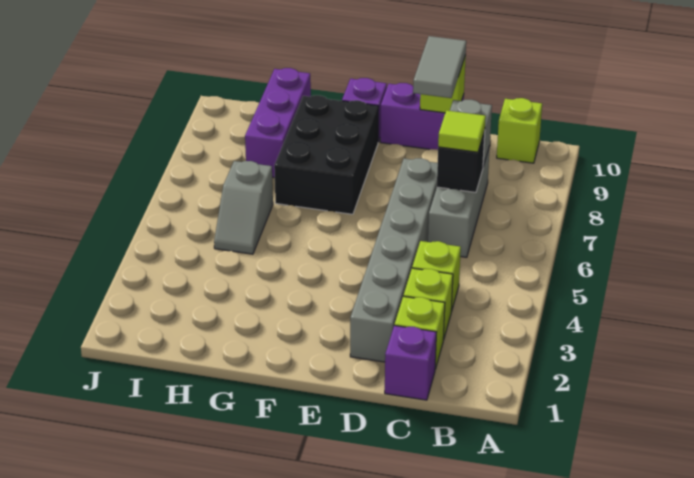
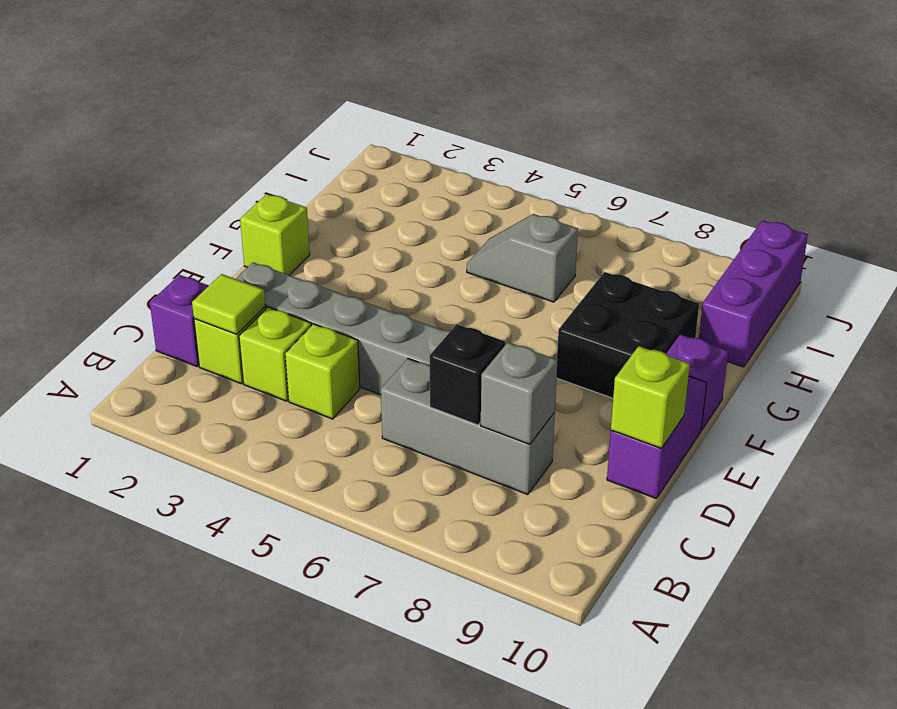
lime brick B10 level 1 -> lime brick F1 level 1
lime tile C7 level 3 -> lime tile C2 level 2
grey tile D9:D10 level 3 -> none
black brick F7:G9 level 1 -> black brick F8:G9 level 1
purple brick H8:H10 level 1 -> purple brick H10:J10 level 1

